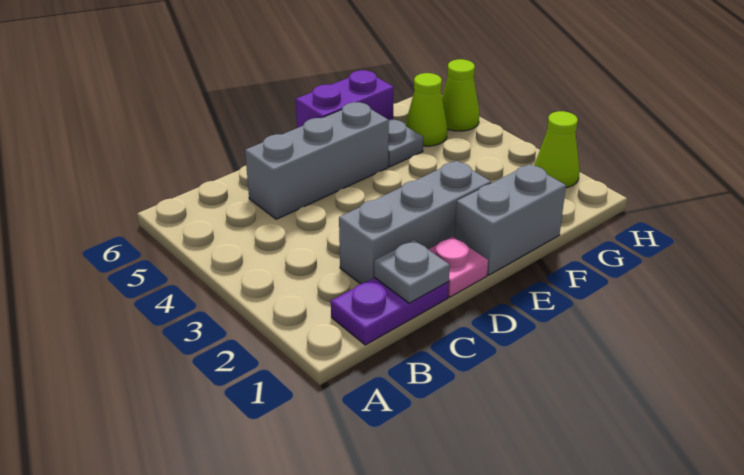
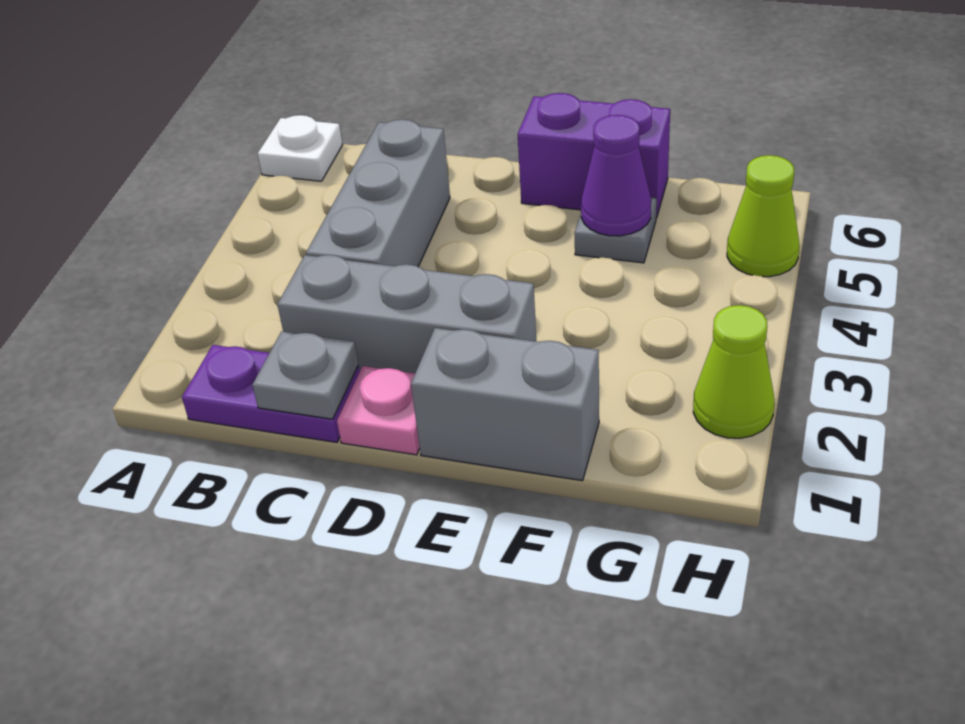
none -> white plate A6 level 1
grey brick C5:E5 level 1 -> grey brick C3:C5 level 1
none -> purple cone F5 level 2
lime cone G5 level 1 -> none

